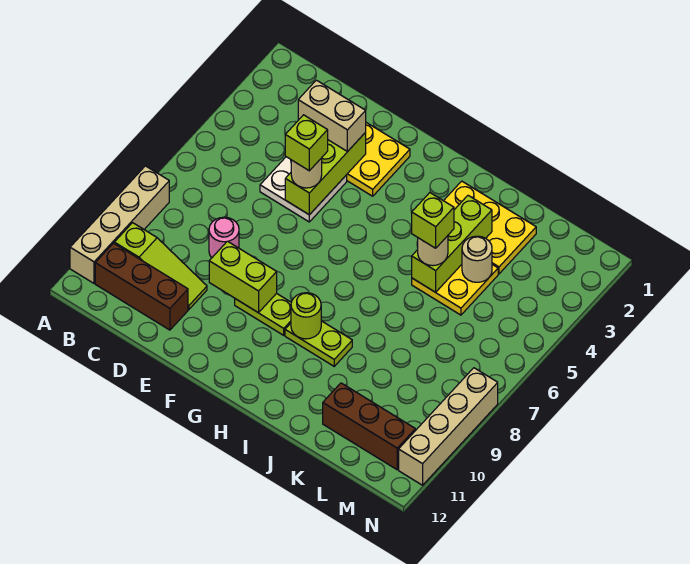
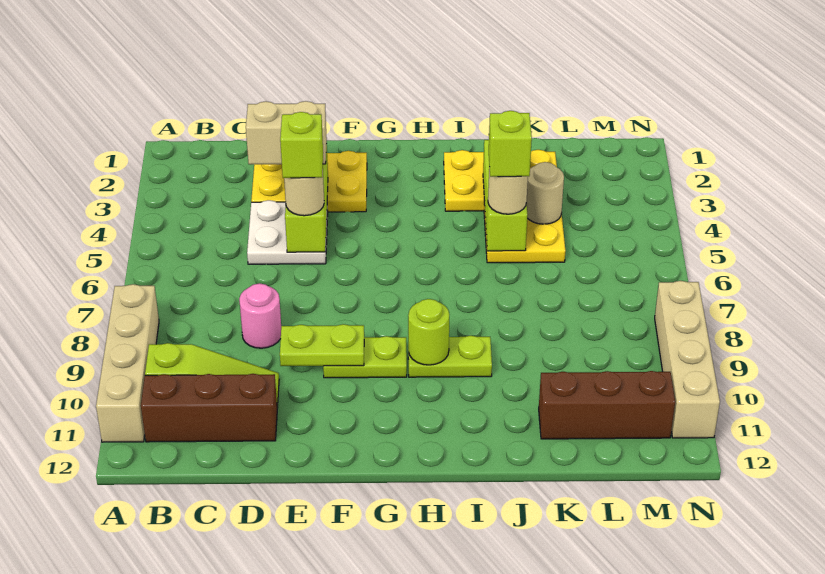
lime brick E9:F9 level 2 -> lime plate E9:F9 level 2

